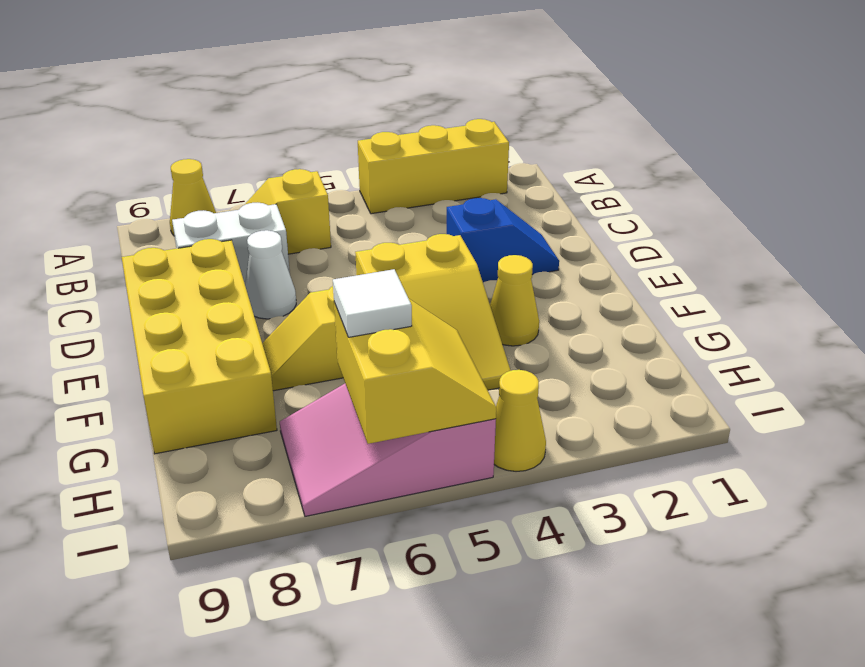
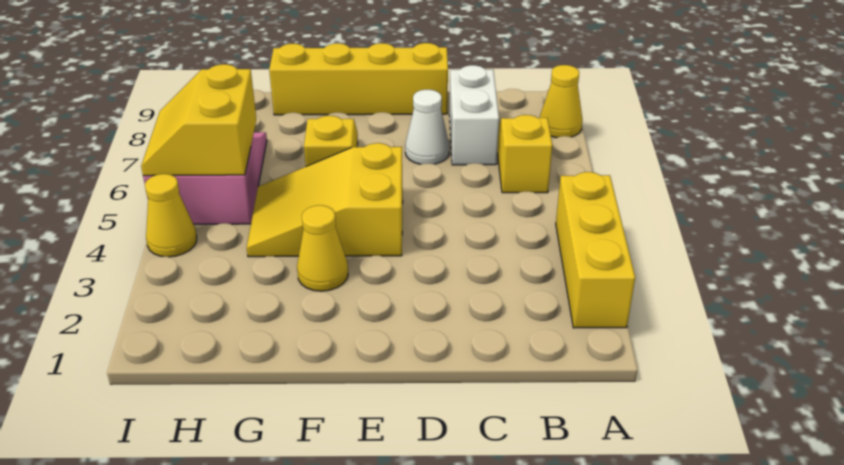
blue slope D2:D3 level 1 top 3 -> none
yellow brick D8:G9 level 1 -> yellow brick D9:G9 level 1
yellow slope H5:I6 level 2 top 6 -> yellow slope H5:I6 level 2 top H
white tile H6 level 3 -> none

